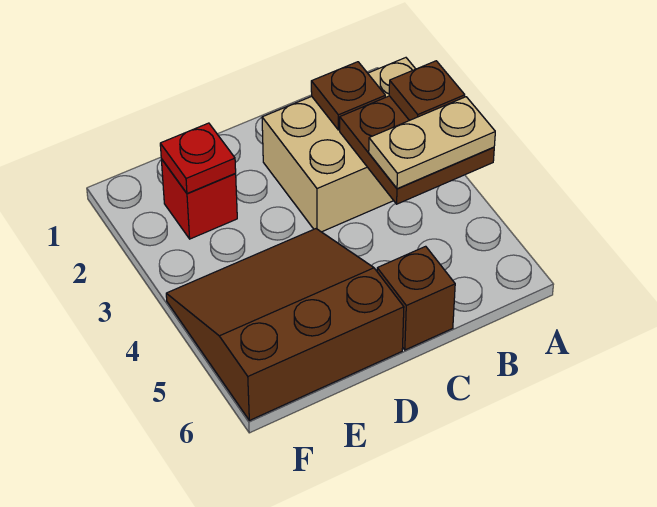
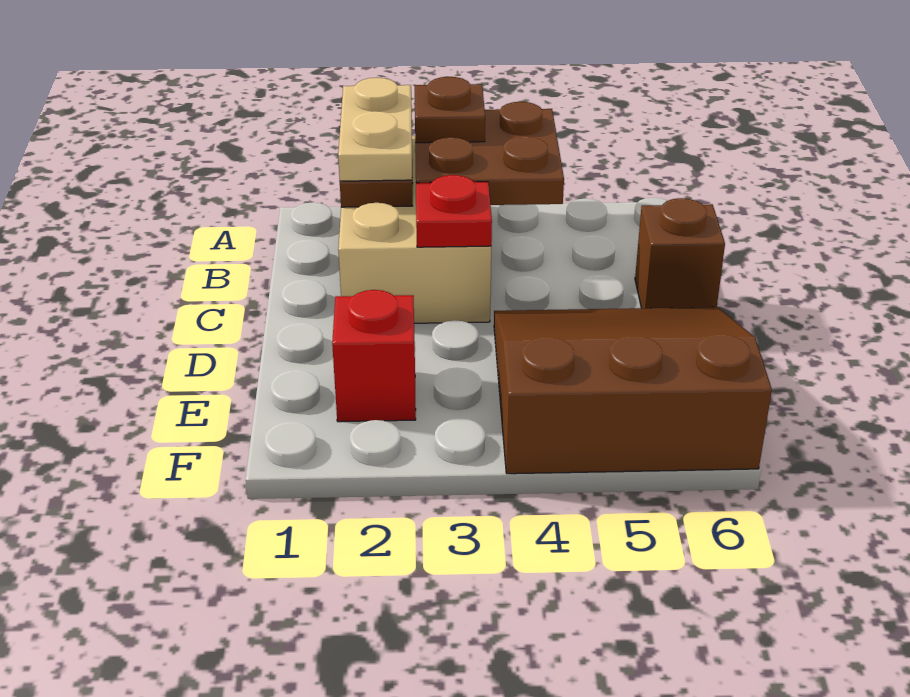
tan plate A4:B4 level 3 -> tan plate A2:B2 level 3
brown slope D4:F6 level 1 top 6 -> brown slope D4:F6 level 1 top F
red plate E2 level 2 -> red plate C3 level 2

